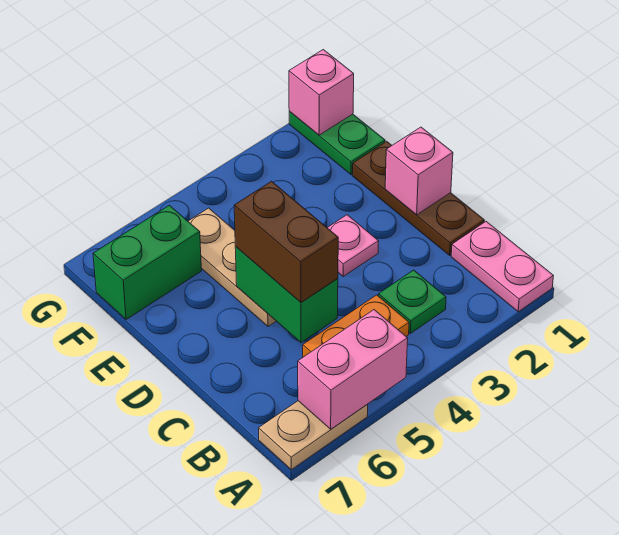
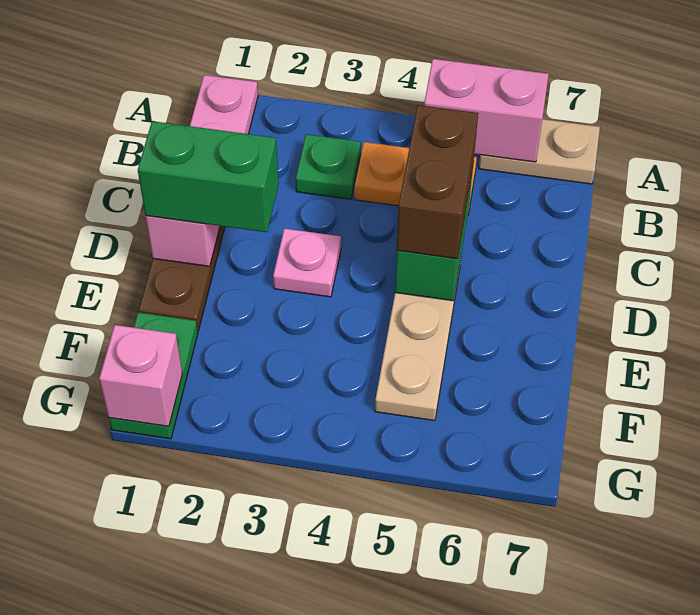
green brick F6:F7 level 1 -> green brick D1:D2 level 3

